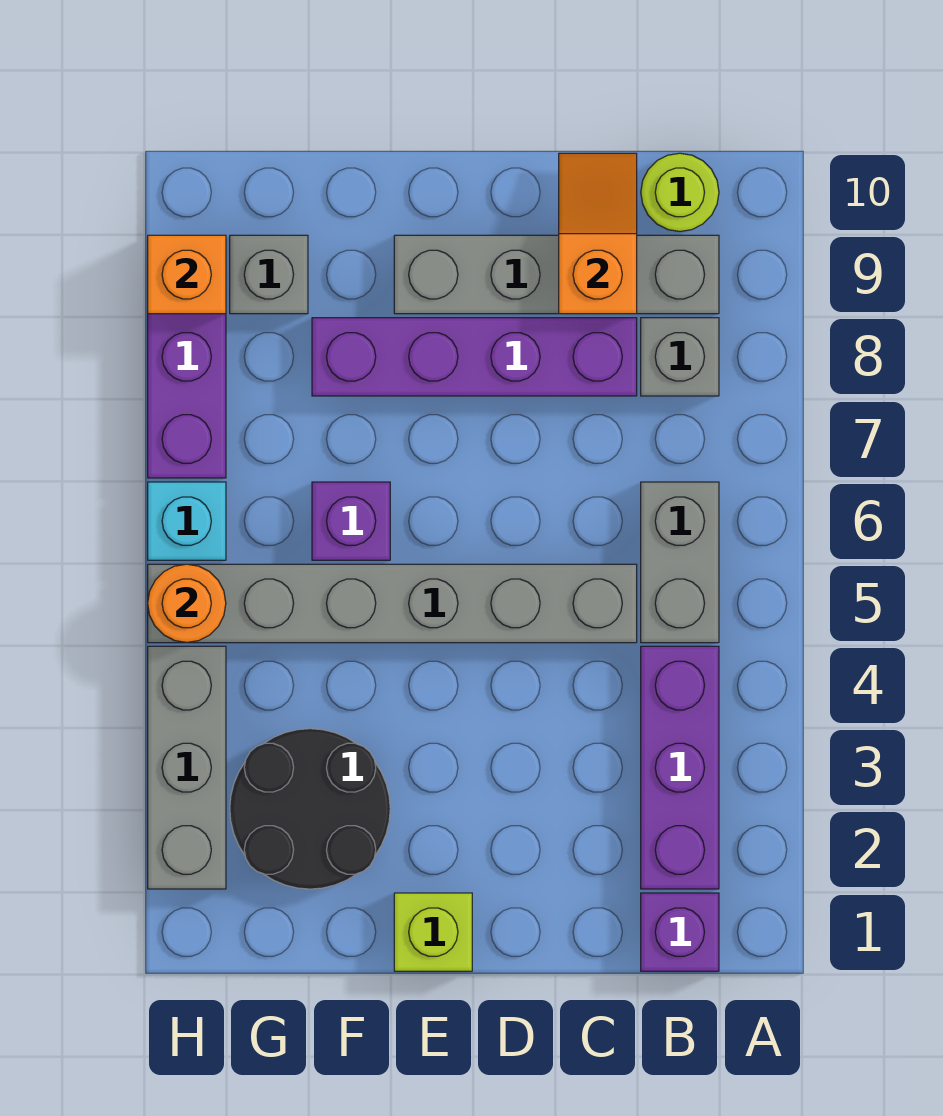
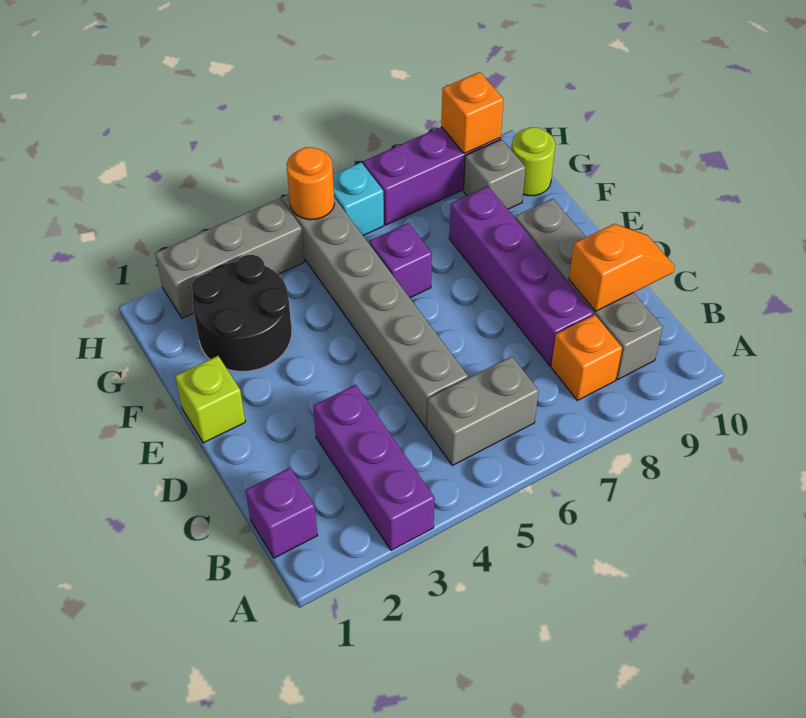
purple brick B2:B4 level 1 -> purple brick A3:C3 level 1
grey brick B8 level 1 -> orange brick B8 level 1
lime round brick B10 level 1 -> lime round brick G10 level 1

